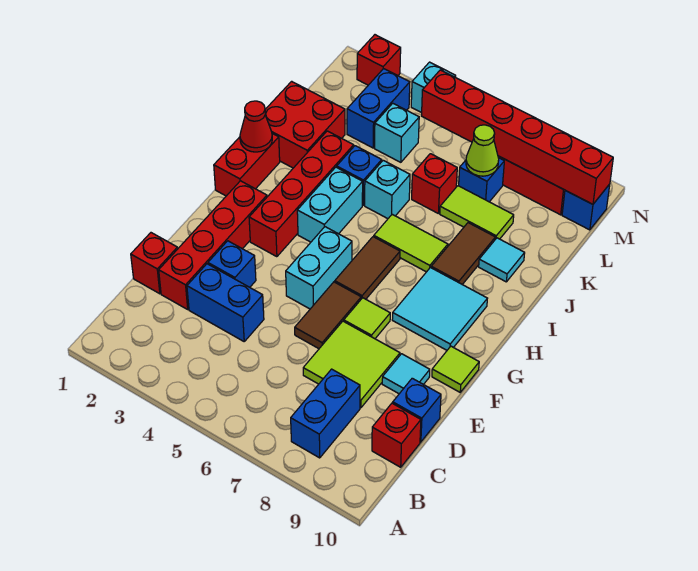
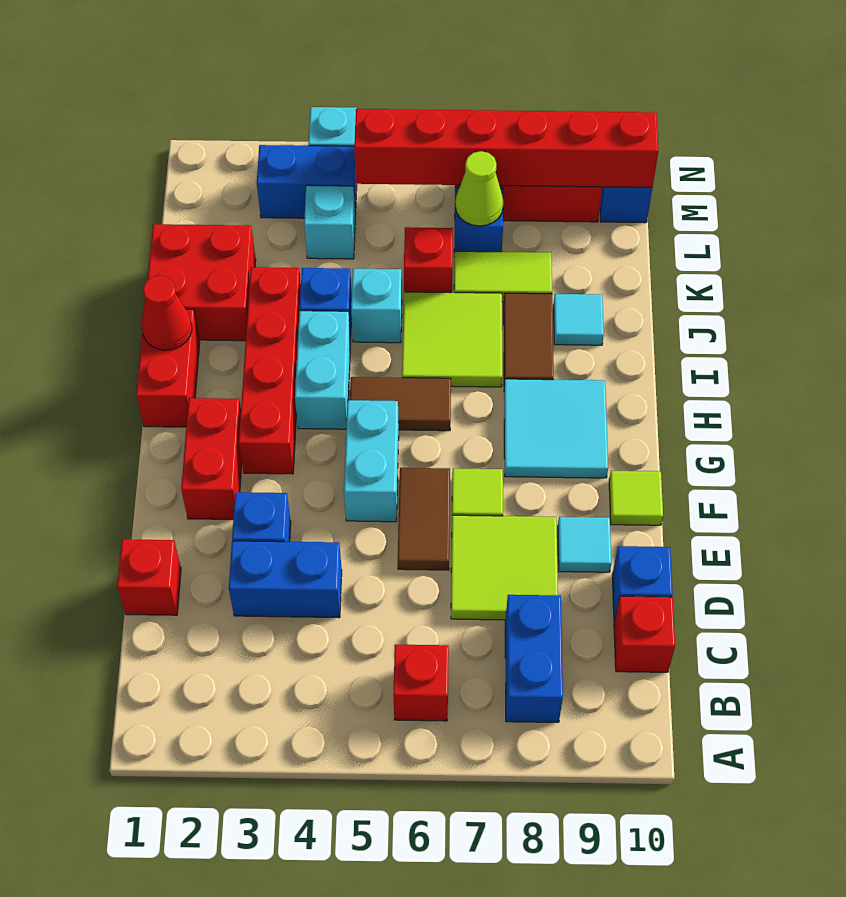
red brick D2:G2 level 1 -> red brick F2:G2 level 1
brown tile G6:H6 level 1 -> brown tile H5:H6 level 1
lime tile I6:I7 level 1 -> lime tile I6:J7 level 1
blue brick L3:M3 level 1 -> blue brick M3:M4 level 1
red brick N2 level 1 -> red brick B6 level 1

